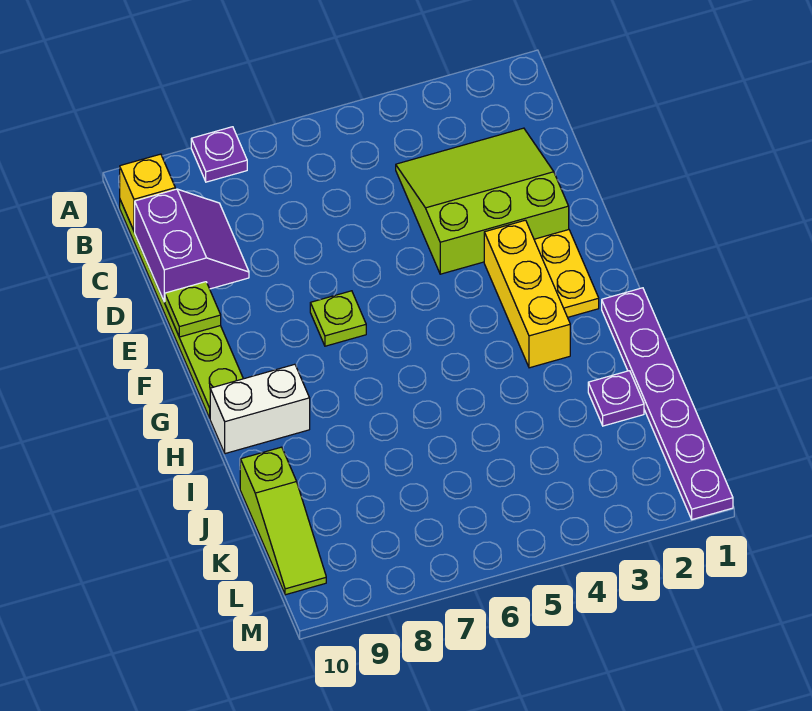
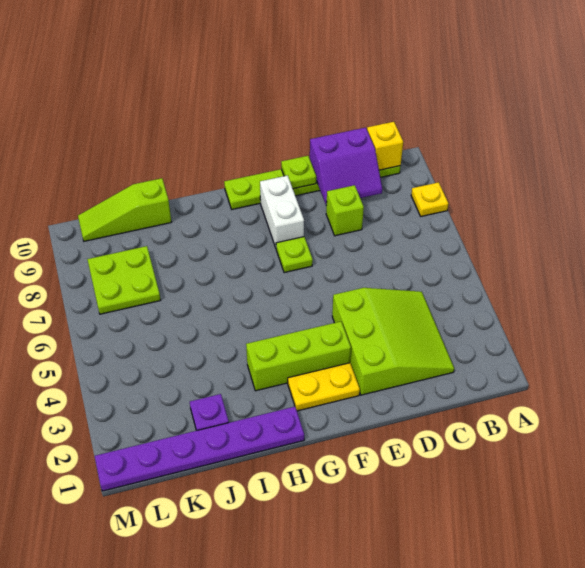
purple plate A8 level 1 -> yellow plate A8 level 1
none -> lime brick D8 level 1
yellow brick F3:H3 level 1 -> lime brick F3:H3 level 1
white brick H9:H10 level 1 -> white brick F8:F9 level 1
none -> lime plate K7:L8 level 1

